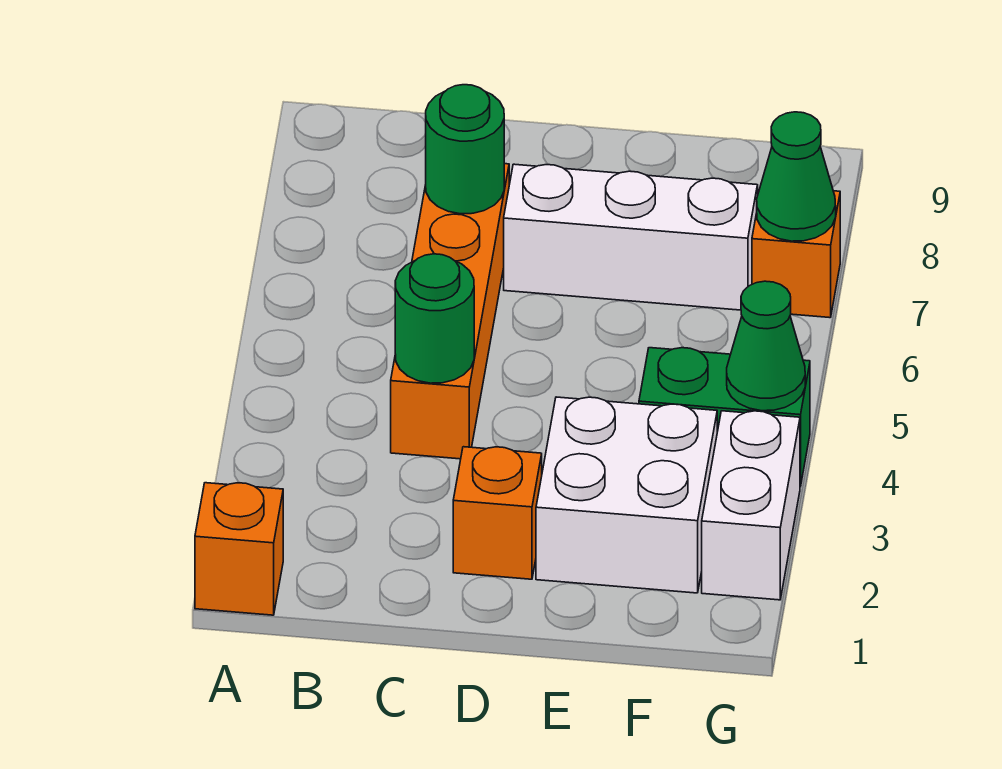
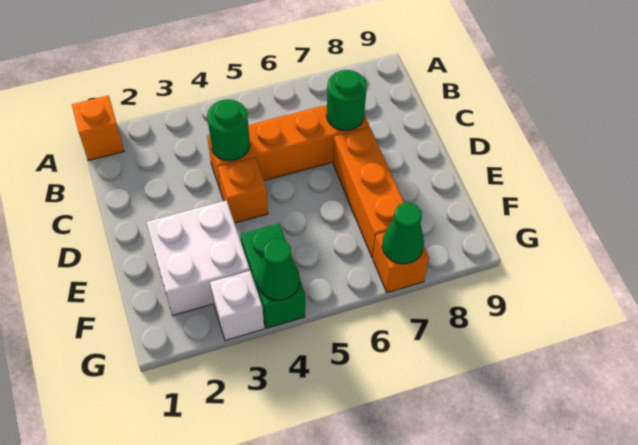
orange brick D2 level 1 -> orange brick D4 level 1
white brick D7:F7 level 1 -> orange brick D7:F7 level 1
white brick G2:G3 level 1 -> white brick G3 level 1

